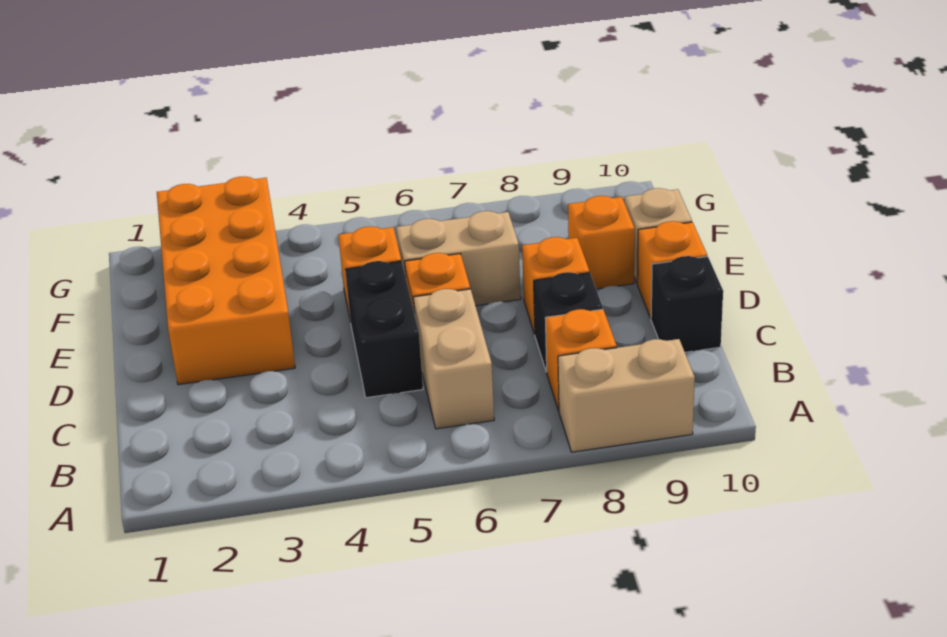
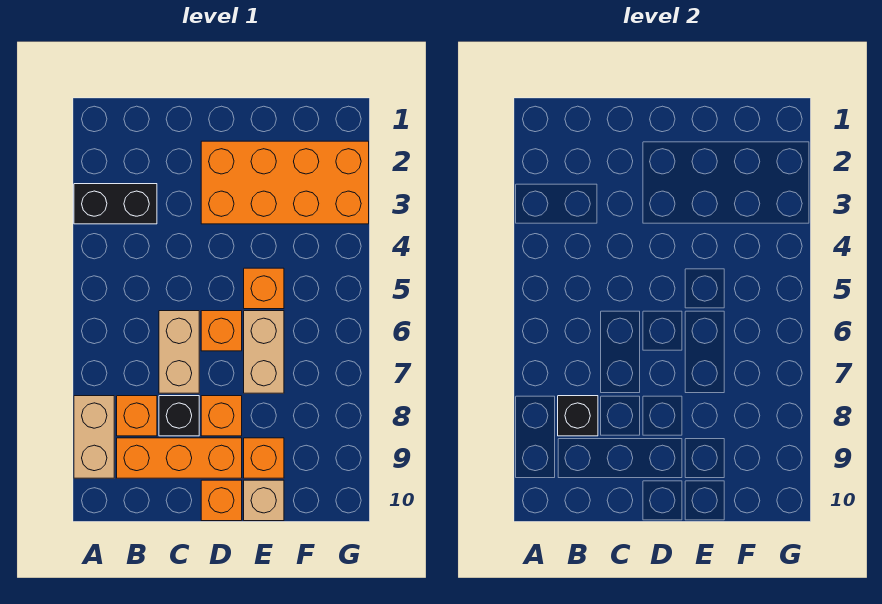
tan brick B6:C6 level 1 -> tan brick C6:C7 level 1
none -> orange brick B9:D9 level 1
black brick C5:D5 level 1 -> black brick A3:B3 level 1
black brick C10 level 1 -> black brick B8 level 2

